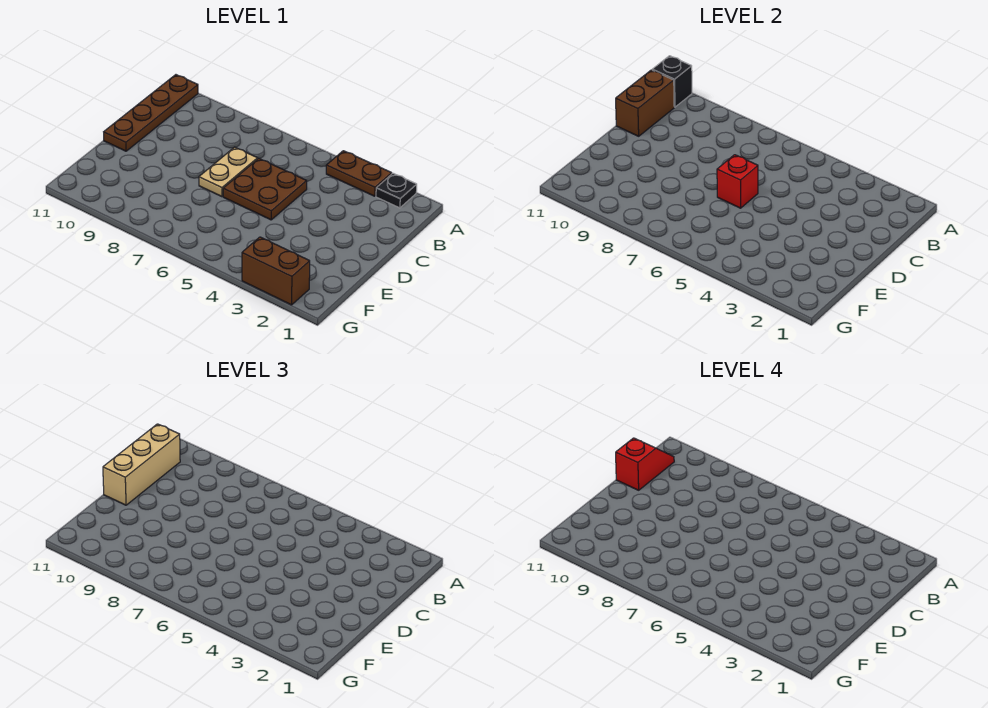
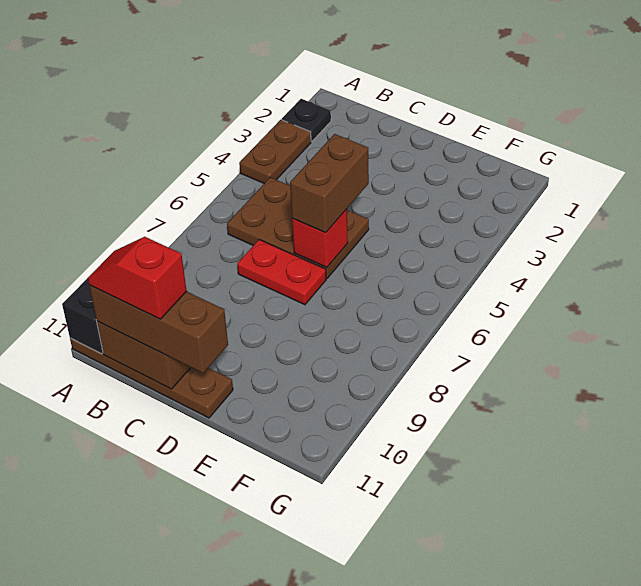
tan brick B11:D11 level 3 -> brown brick B11:D11 level 3
brown plate C5:D6 level 1 -> brown plate B5:D6 level 1
tan plate C7:D7 level 1 -> red plate C7:D7 level 1
brown brick G2:G3 level 1 -> brown brick D5:D6 level 3

